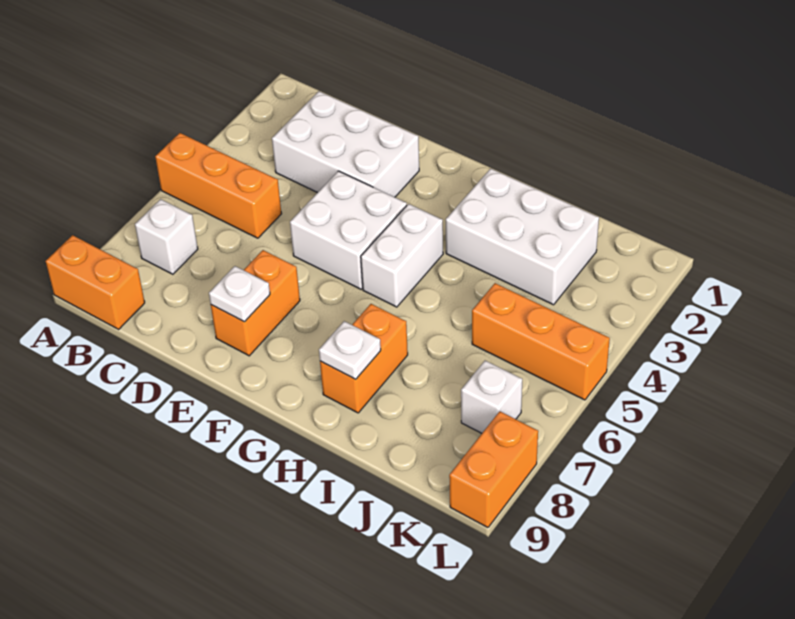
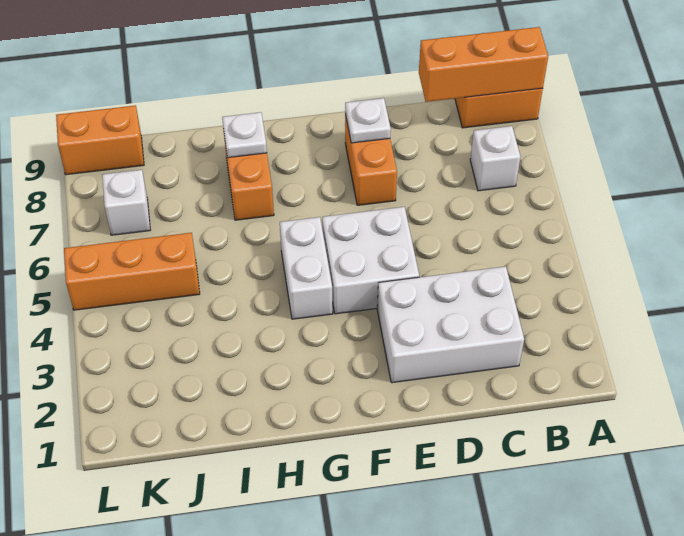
orange brick A5:C5 level 1 -> orange brick A9:C9 level 2
white brick H2:J3 level 1 -> none
orange brick L8:L9 level 1 -> orange brick K9:L9 level 1

